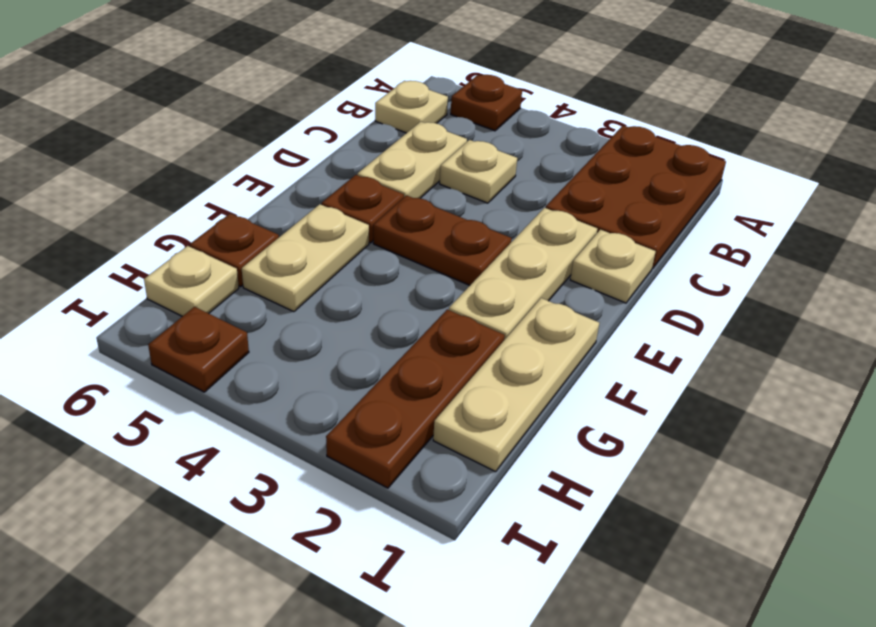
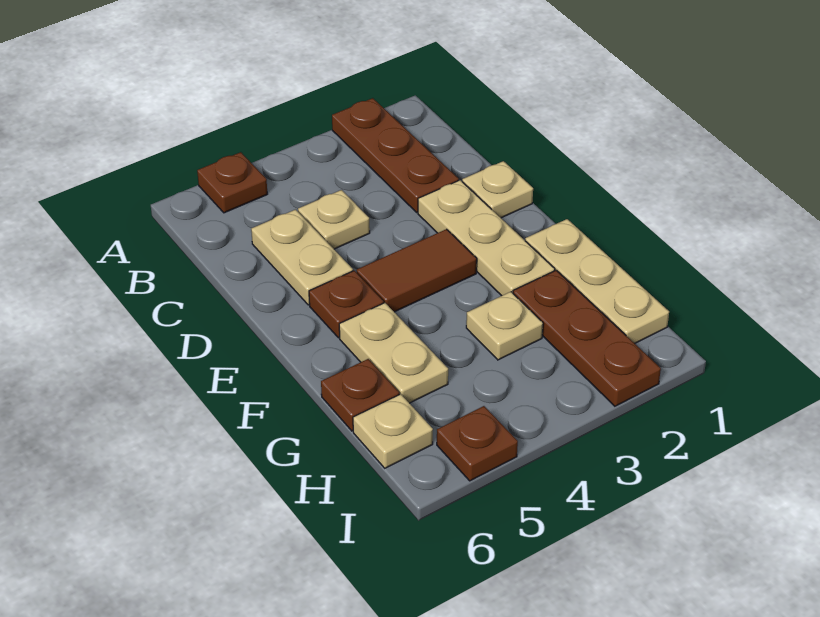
brown plate A1:C2 level 1 -> brown plate A2:C2 level 1
tan plate B6 level 1 -> tan plate G3 level 1
brown plate E3:E4 level 1 -> brown tile E3:E4 level 1

